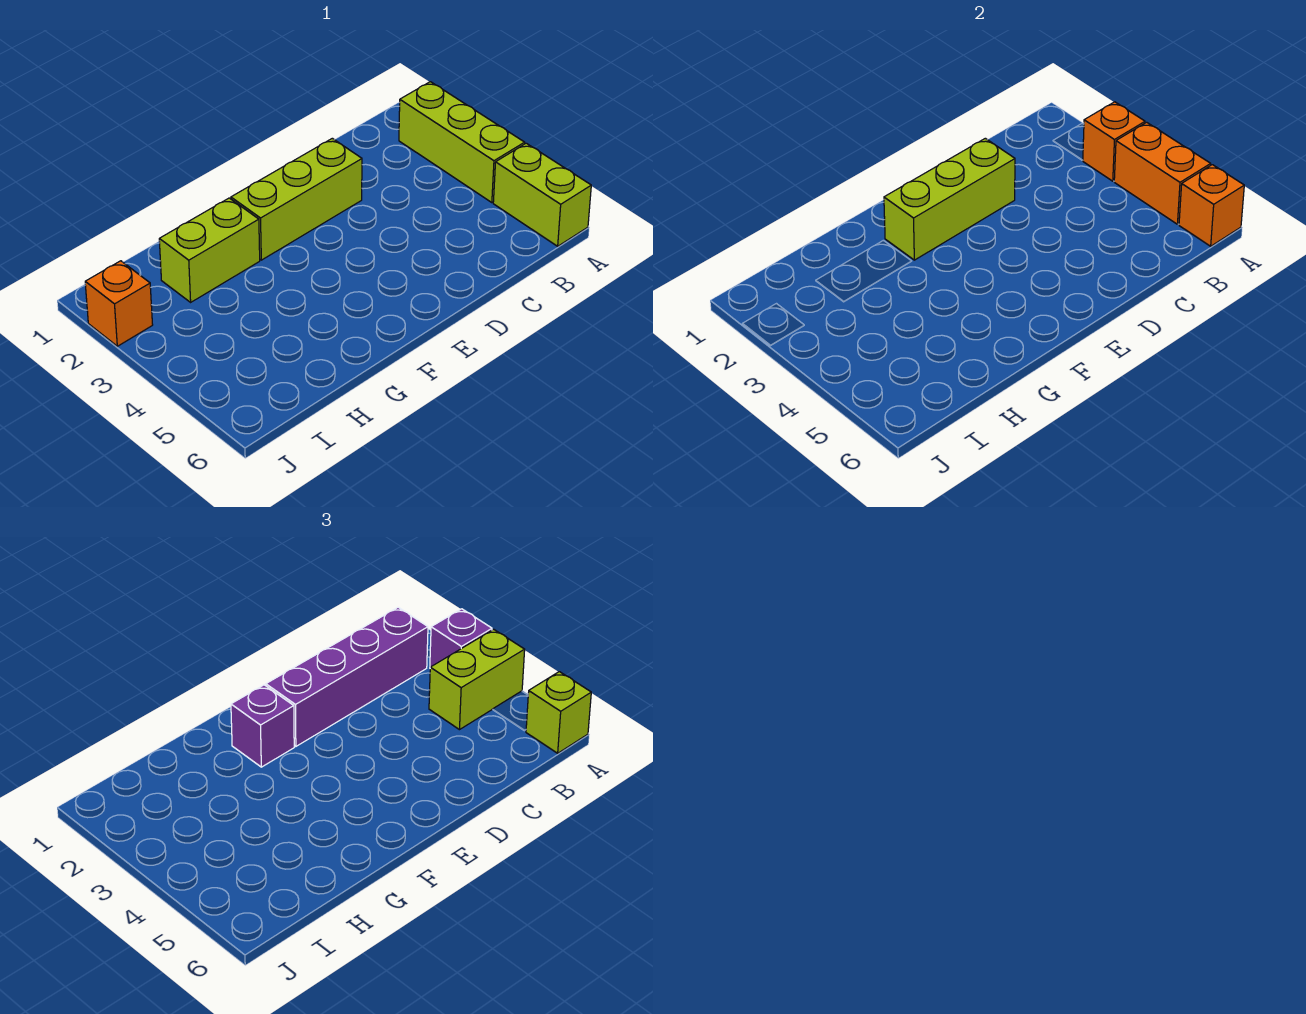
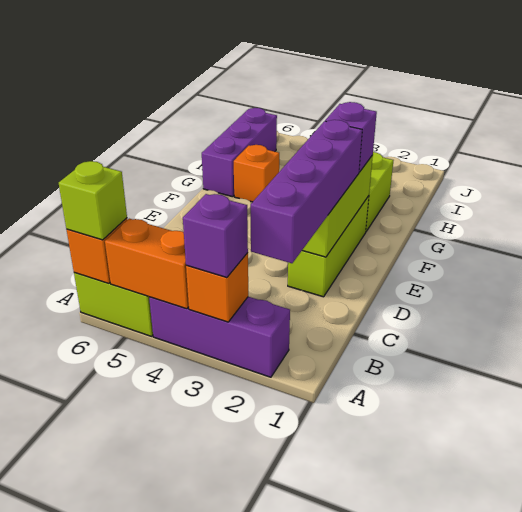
lime brick A2:A4 level 1 -> purple brick A2:A4 level 1
lime brick A4:B4 level 3 -> none
none -> purple brick G6:I6 level 1
orange brick J2 level 1 -> orange brick G5 level 1

